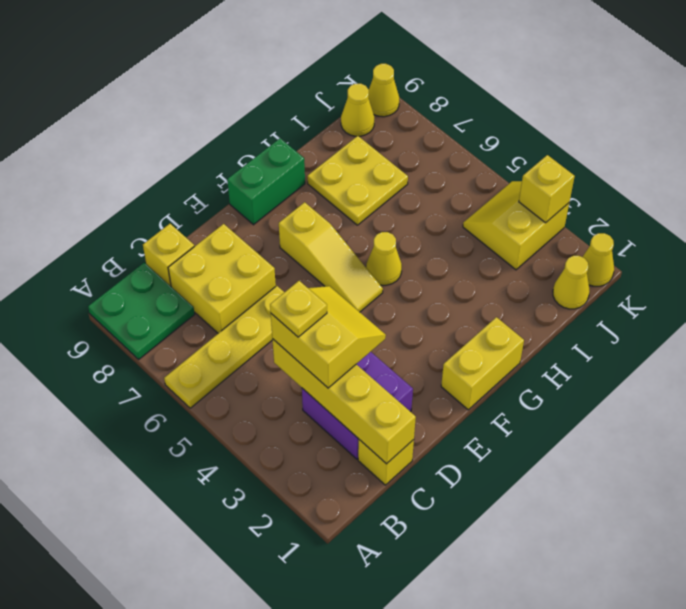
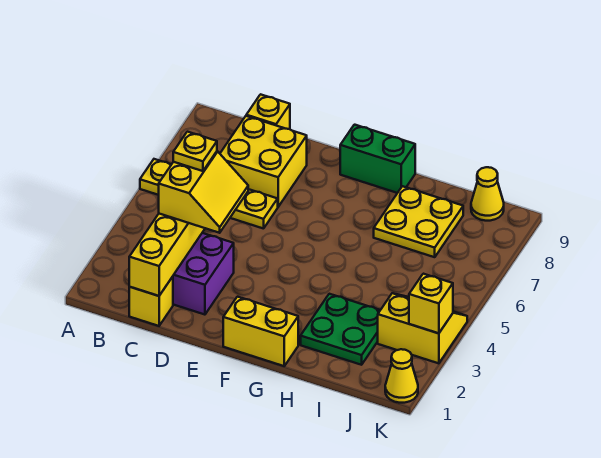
green plate A8:B9 level 1 -> green plate H2:I3 level 1
yellow slope F5:F7 level 1 top 7 -> none
yellow cone G5 level 1 -> none
yellow cone J1 level 1 -> none
yellow cone K9 level 1 -> none

